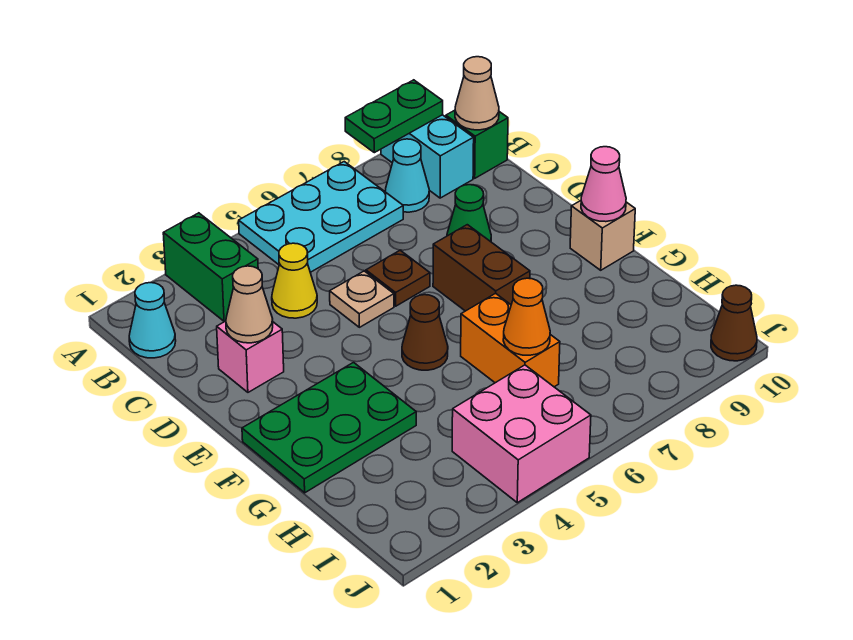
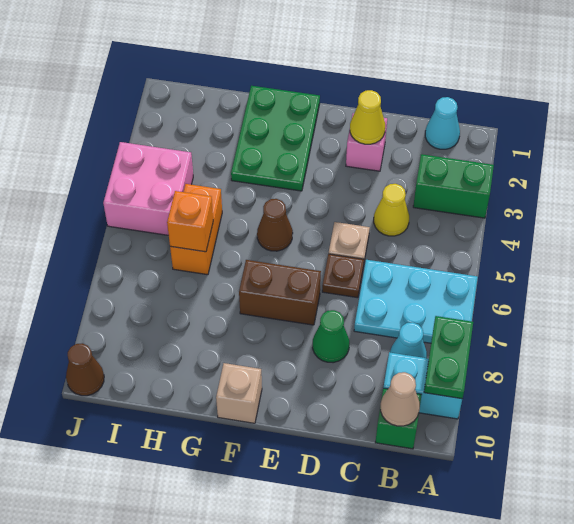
cyan plate A5:B7 level 1 -> cyan plate A6:C7 level 1
tan cone D2 level 2 -> yellow cone D2 level 2
pink cone F10 level 2 -> none
orange brick G6:H6 level 1 -> orange brick H5:H6 level 1
orange cone H6 level 2 -> orange brick H6 level 2

